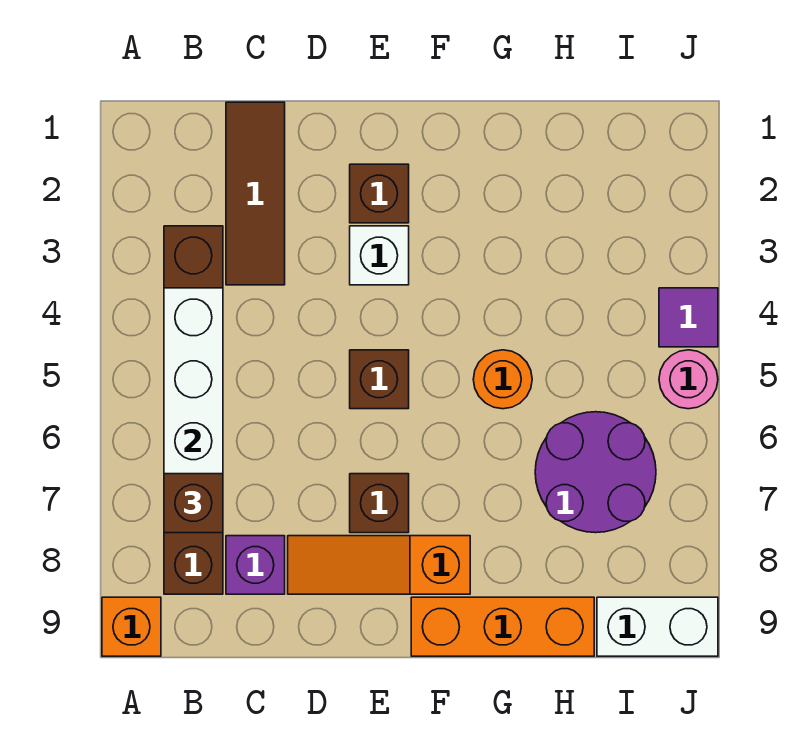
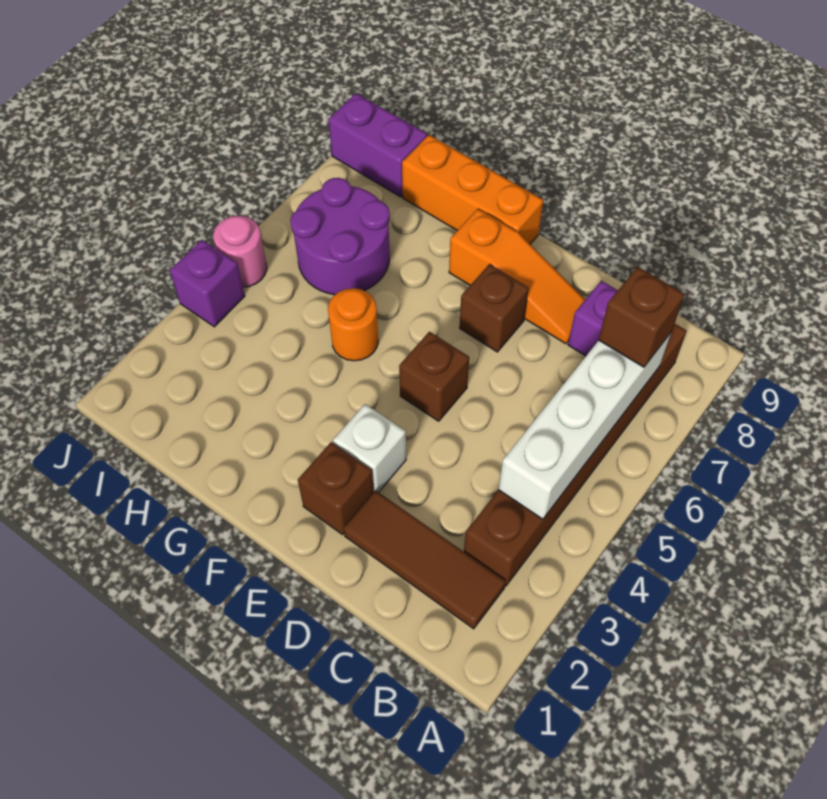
orange brick A9 level 1 -> none
brown tile C1:C3 level 1 -> brown tile B2:D2 level 1
white brick I9:J9 level 1 -> purple brick I9:J9 level 1
purple tile J4 level 1 -> purple brick J4 level 1

